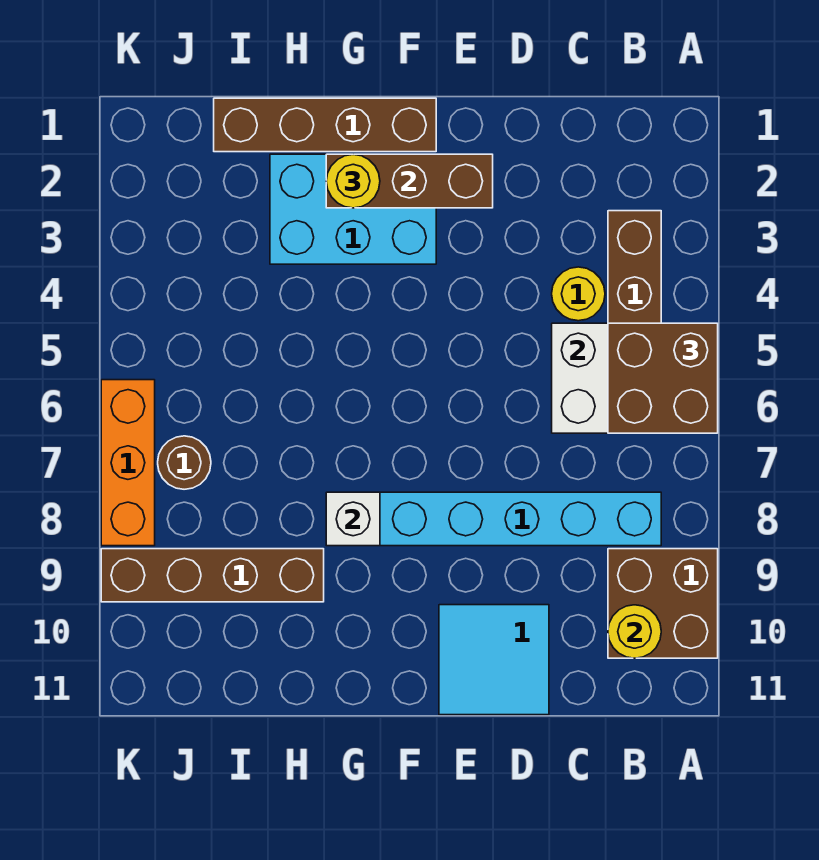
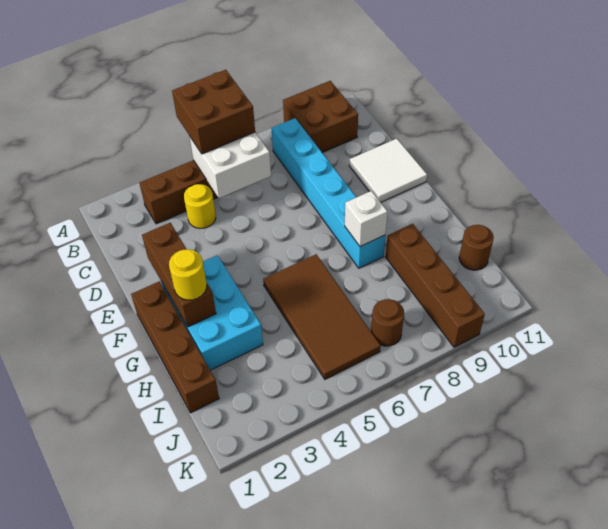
yellow round brick B10 level 2 -> none
cyan tile D10:E11 level 1 -> white tile D10:E11 level 1
none -> brown tile G5:J6 level 1
none -> brown round brick I11 level 1
orange brick K6:K8 level 1 -> none

